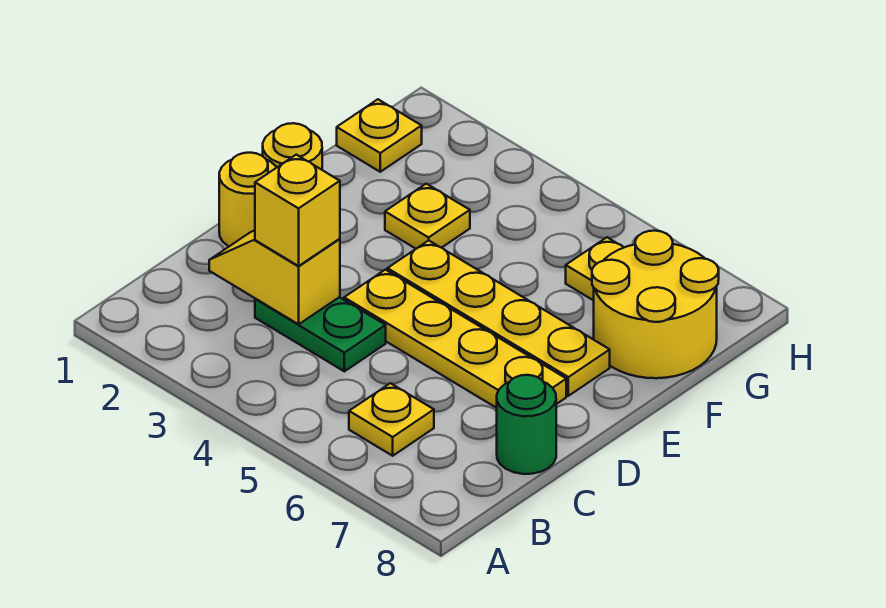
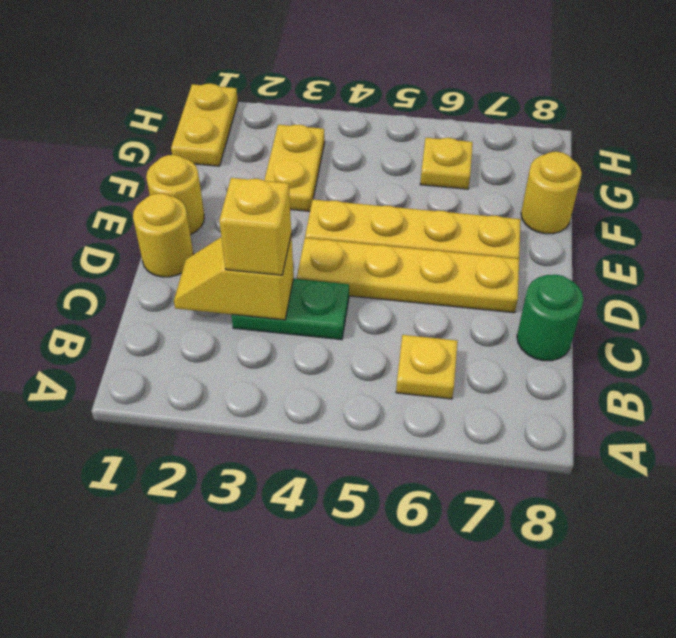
yellow plate F3 level 1 -> yellow plate F3:G3 level 1
yellow round brick F7:G8 level 1 -> yellow round brick F8 level 1
yellow plate G1 level 1 -> yellow plate G1:H1 level 1

